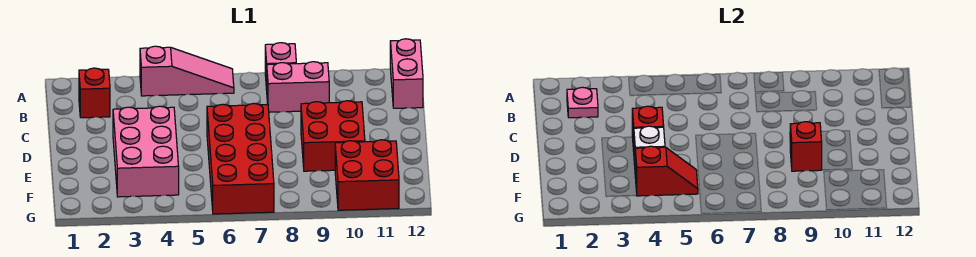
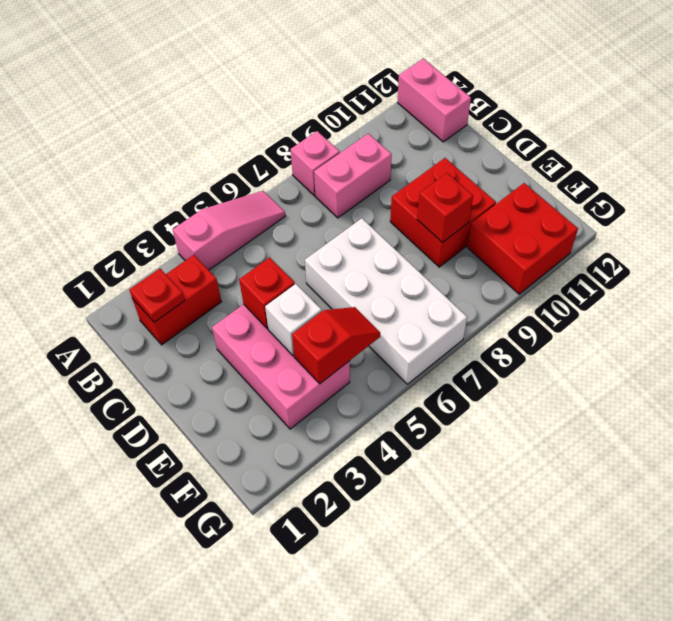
red brick B2 level 1 -> red brick B2:B3 level 1
pink plate B2 level 2 -> red plate B2 level 2
red brick D6:G7 level 1 -> white brick D6:G7 level 1

